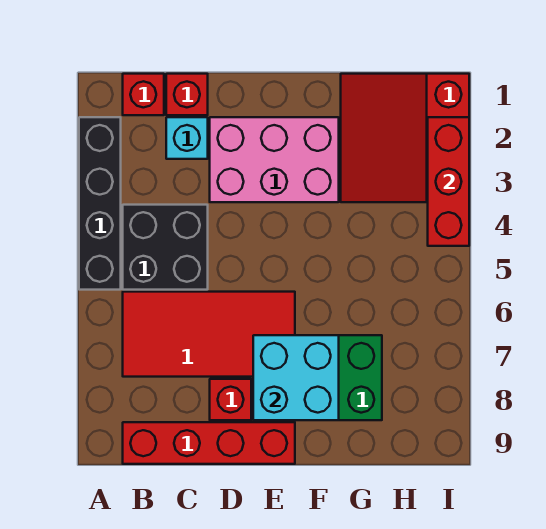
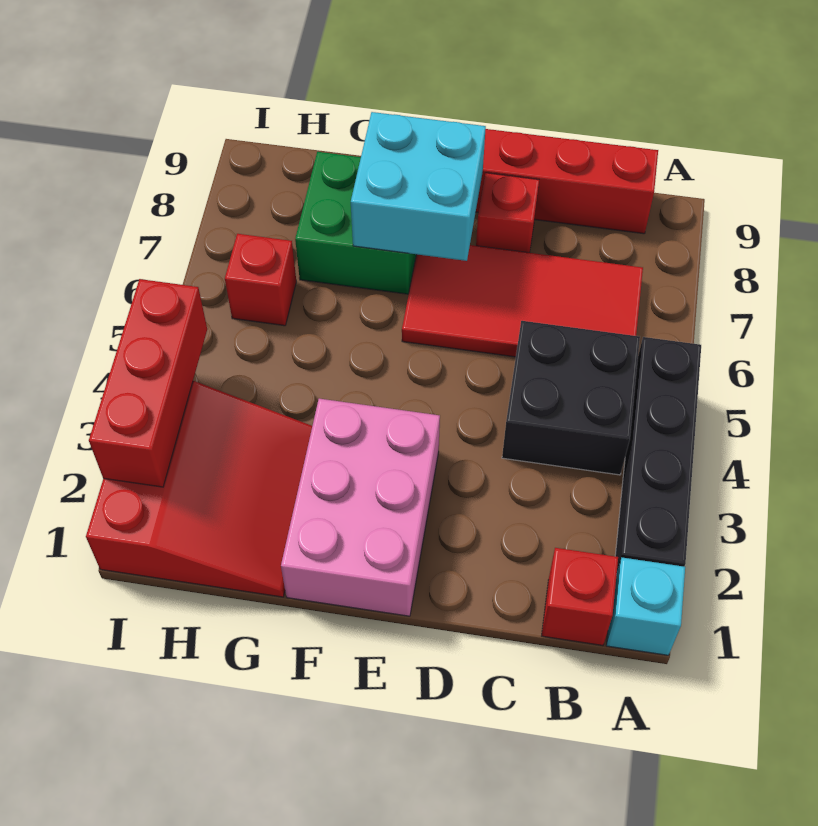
red brick C1 level 1 -> red brick H6 level 1
cyan brick C2 level 1 -> cyan brick A1 level 1
pink brick D2:F3 level 1 -> pink brick E1:F3 level 1

